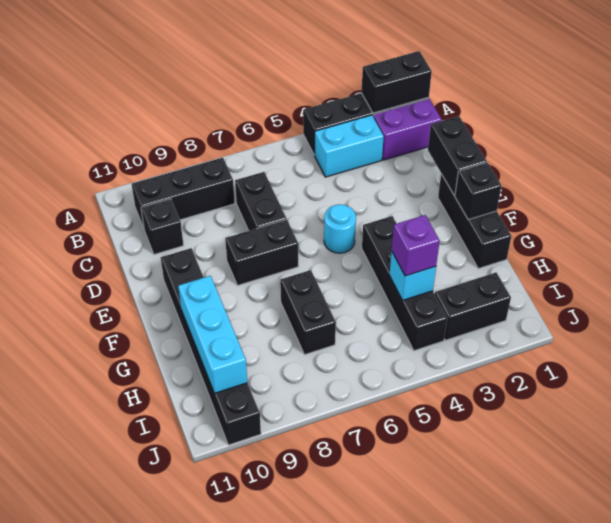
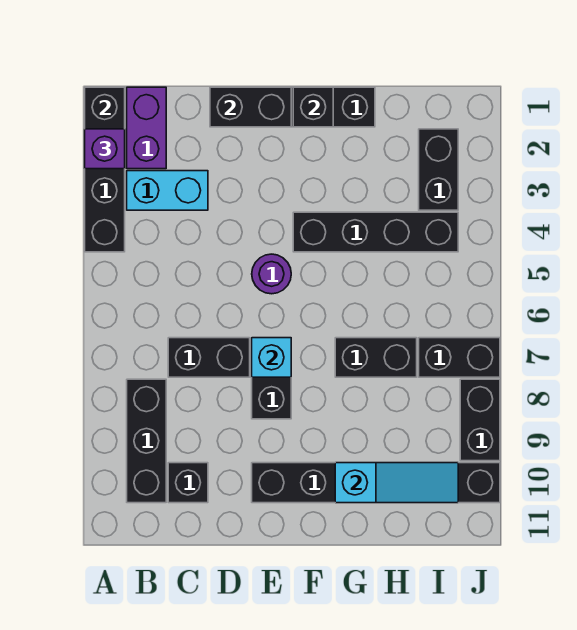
cyan brick B3:B4 level 1 -> cyan brick B3:C3 level 1
cyan round brick E5 level 1 -> purple round brick E5 level 1
cyan brick G10:I10 level 2 -> cyan slope G10:I10 level 2 top G
cyan brick H4 level 2 -> cyan brick E7 level 2
purple brick H4 level 3 -> purple brick A2 level 3
none -> black brick I7:J7 level 1
none -> black brick J8:J9 level 1

